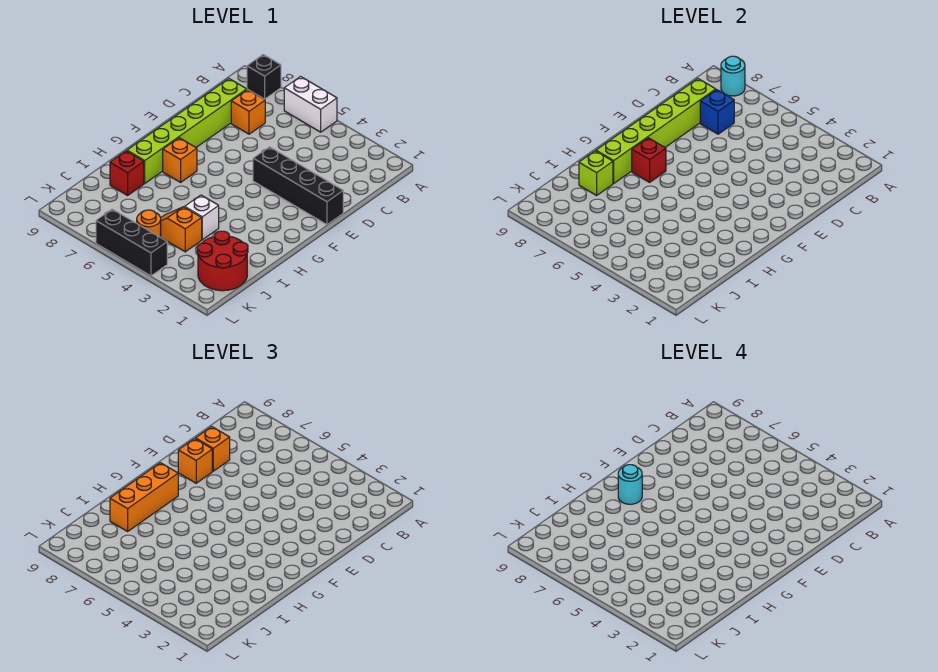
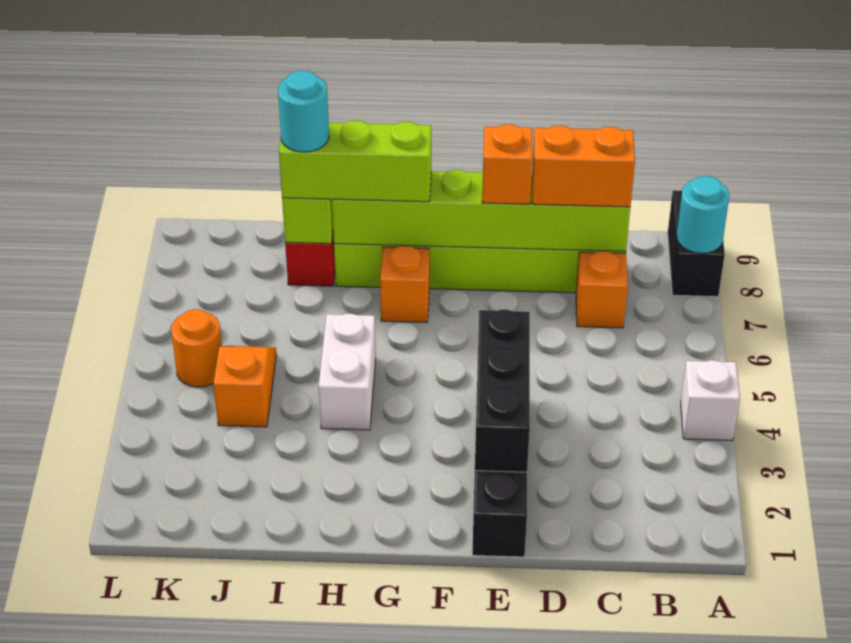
white brick A5:A6 level 1 -> white brick H4:H5 level 1
black brick A8 level 1 -> black brick A8:A9 level 1
blue brick C7 level 2 -> none
orange brick D8 level 3 -> orange brick C8:D8 level 3
red brick G7 level 2 -> none
orange brick G8:I8 level 3 -> lime brick G8:I8 level 3
cyan round brick G8 level 4 -> cyan round brick I8 level 4
white brick I4 level 1 -> white brick A4 level 1
red round brick J1:K2 level 1 -> none
black brick L4:L6 level 1 -> black brick E2:E4 level 2

